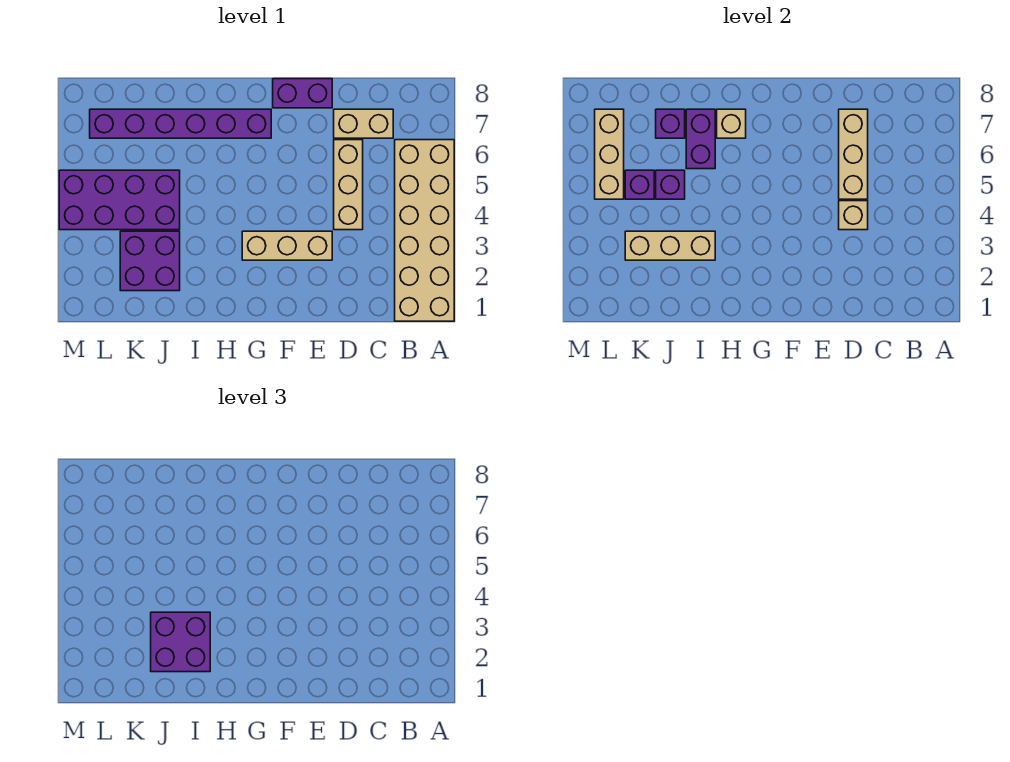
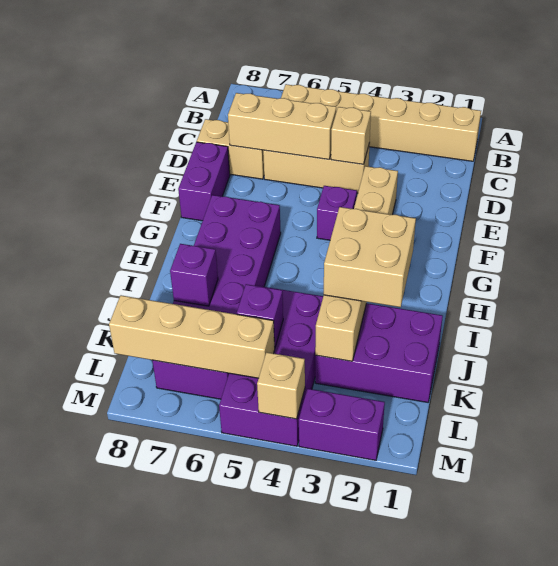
tan brick A1:B6 level 1 -> tan brick B1:B6 level 1
tan brick C7:D7 level 1 -> tan brick D7:D8 level 1
purple brick G7:L7 level 1 -> purple brick G6:L7 level 1
tan brick H7 level 2 -> tan brick M4 level 2
purple brick I2:J3 level 3 -> tan brick I2:J3 level 3
purple brick I6:I7 level 2 -> purple brick M2:M3 level 1
purple brick J2:K3 level 1 -> purple brick J1:K3 level 1
purple brick J5 level 2 -> purple brick F4 level 1
tan brick L5:L7 level 2 -> tan brick L5:L8 level 2

